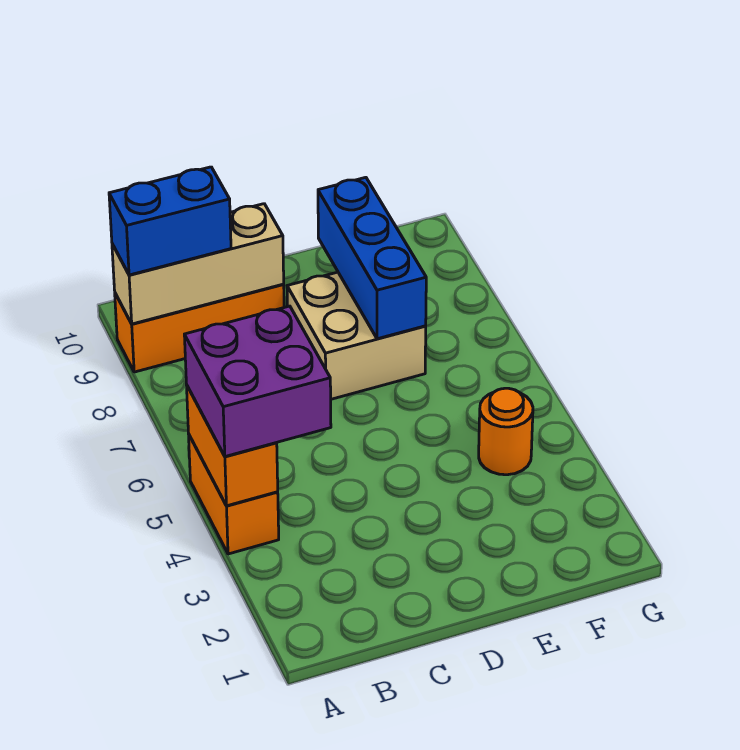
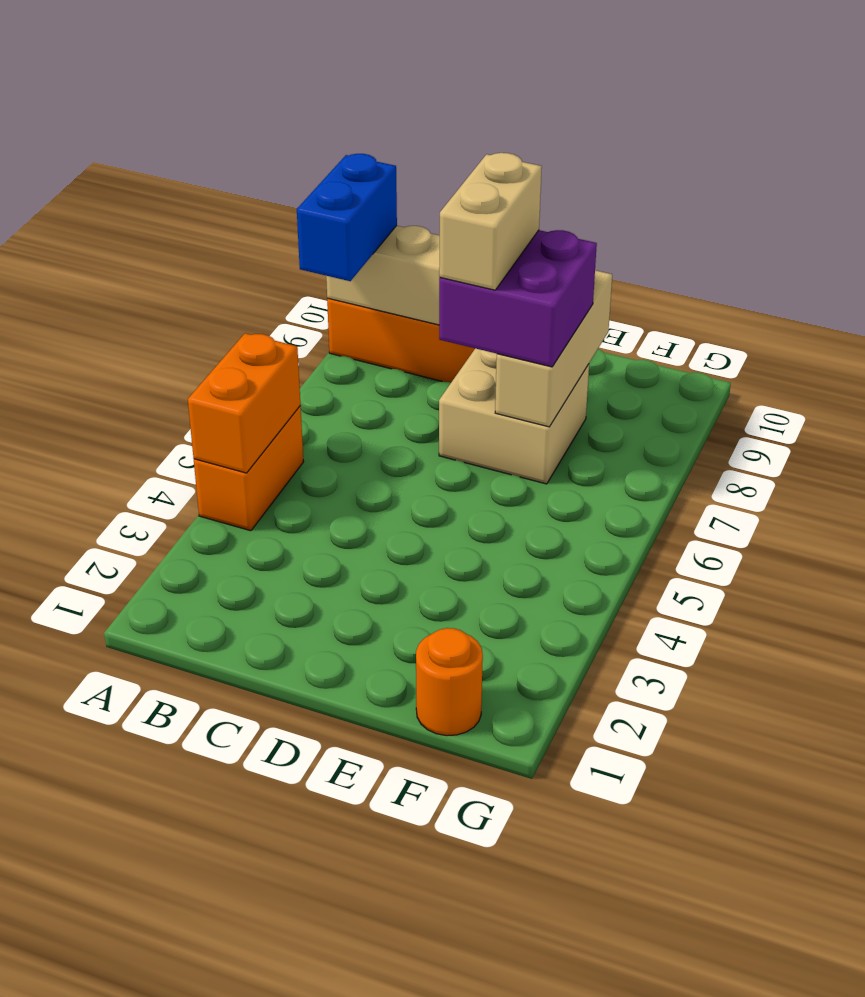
purple brick A4:B5 level 3 -> purple brick D7:E8 level 3
blue brick A9:B9 level 3 -> blue brick A8:A9 level 3
none -> tan brick D7:D8 level 4
blue brick E7:E9 level 2 -> tan brick E7:E9 level 2
orange round brick F4 level 1 -> orange round brick F1 level 1

